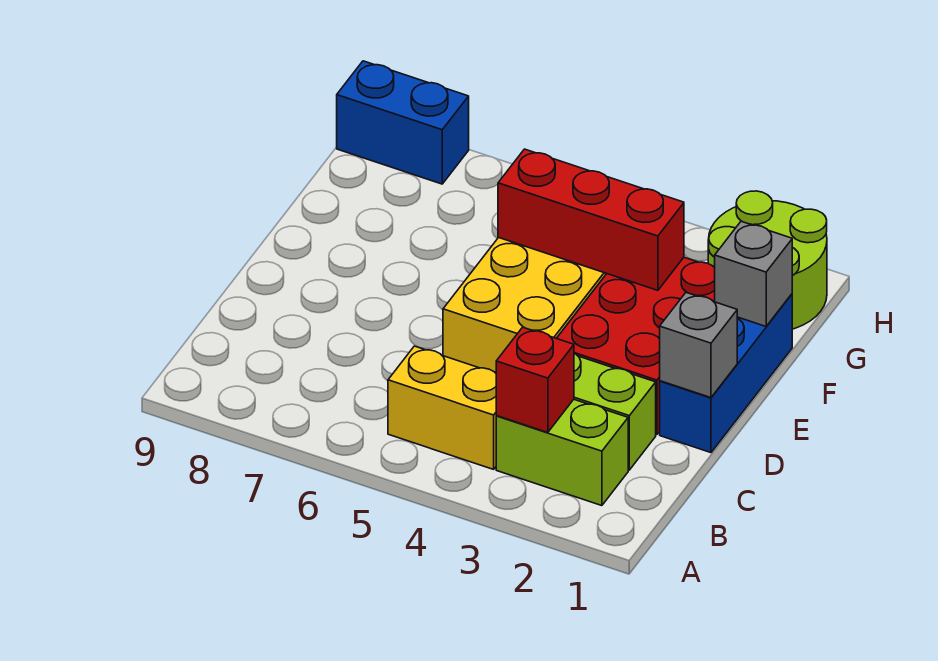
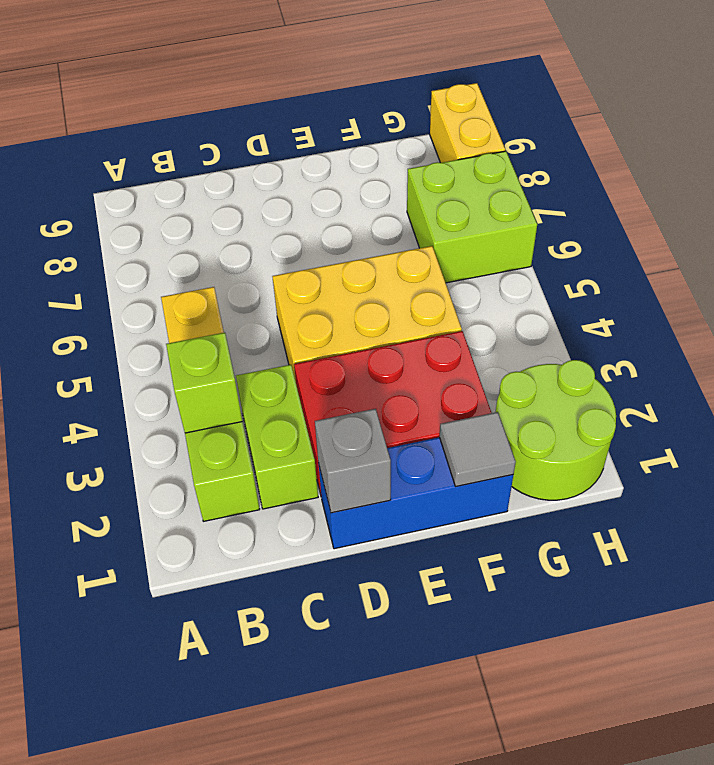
red brick B3 level 2 -> lime brick B3 level 2
grey brick F1 level 2 -> grey tile F1 level 2
red brick F3:F5 level 2 -> none
none -> lime brick G6:H7 level 1
blue brick H8:H9 level 1 -> yellow brick H8:H9 level 1

